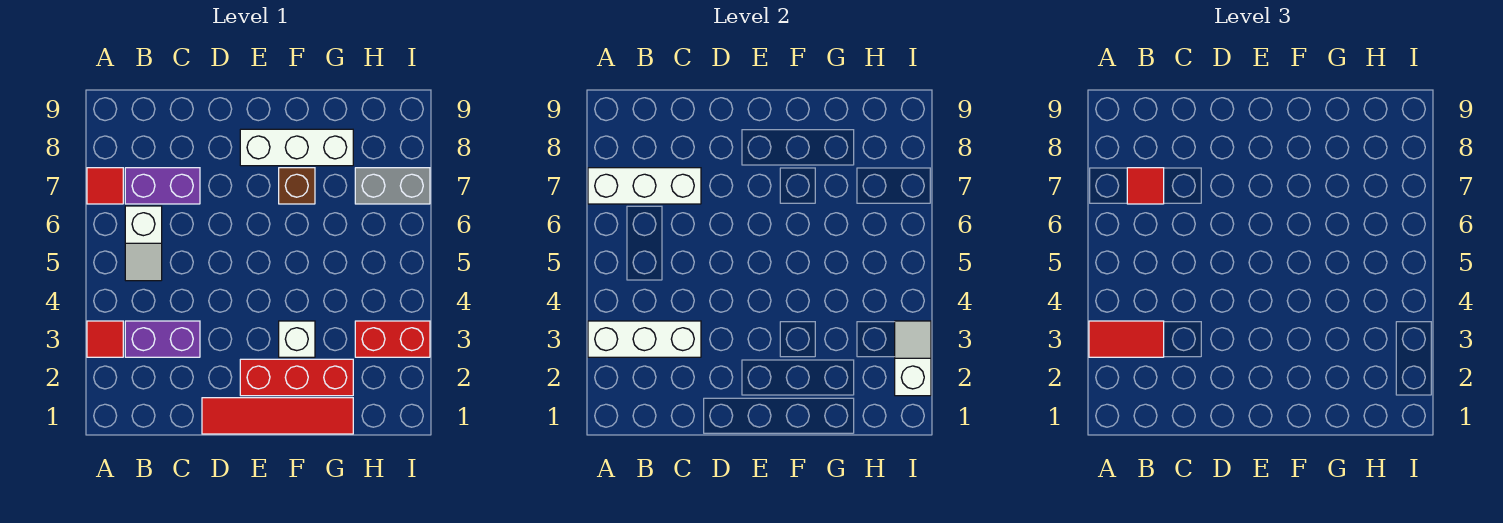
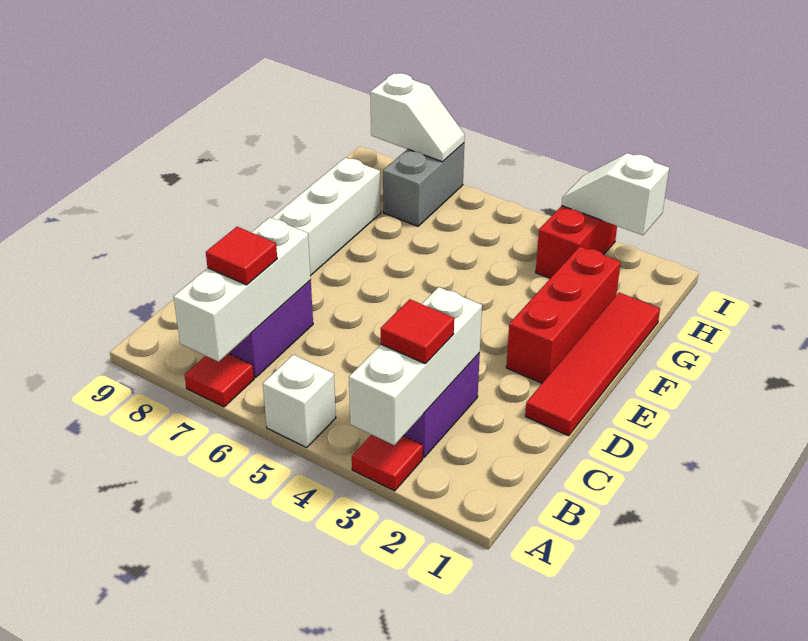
red tile A3:B3 level 3 -> red tile B3 level 3
white slope B5:B6 level 1 top 6 -> white slope I7:I8 level 2 top 8
white brick F3 level 1 -> white brick A5 level 1
brown brick F7 level 1 -> none

